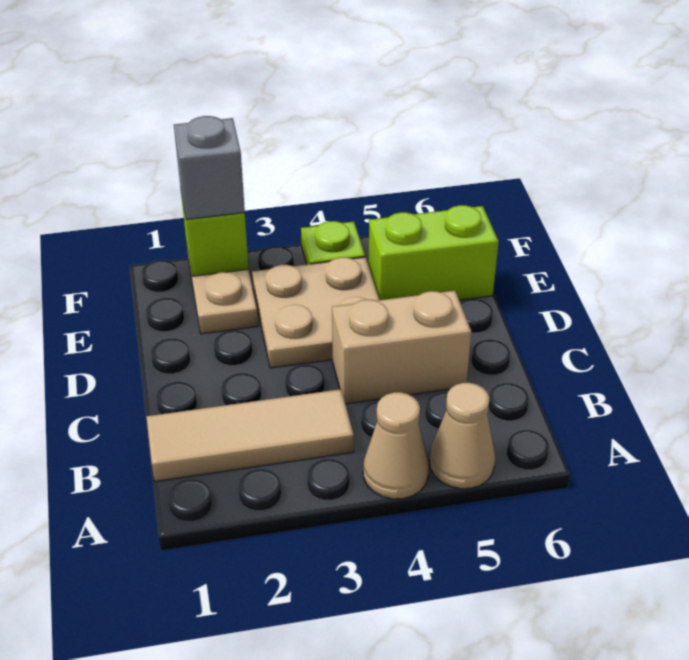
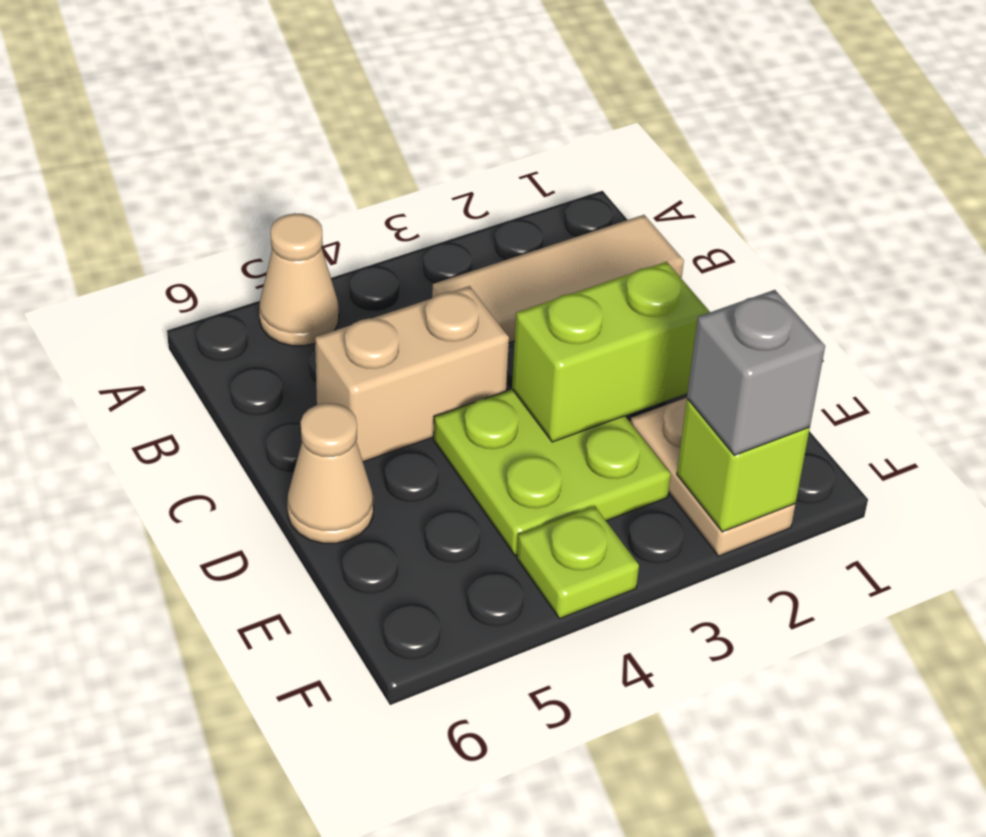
tan cone A4 level 1 -> tan cone D6 level 1
tan plate D3:E4 level 1 -> lime plate D3:E4 level 1
lime brick E5:E6 level 1 -> lime brick D2:D3 level 2

